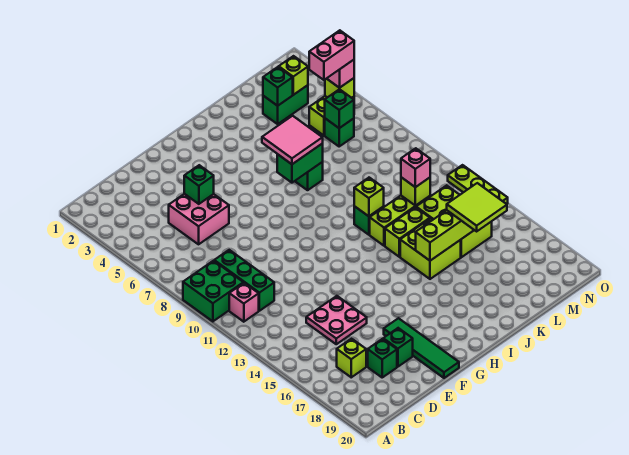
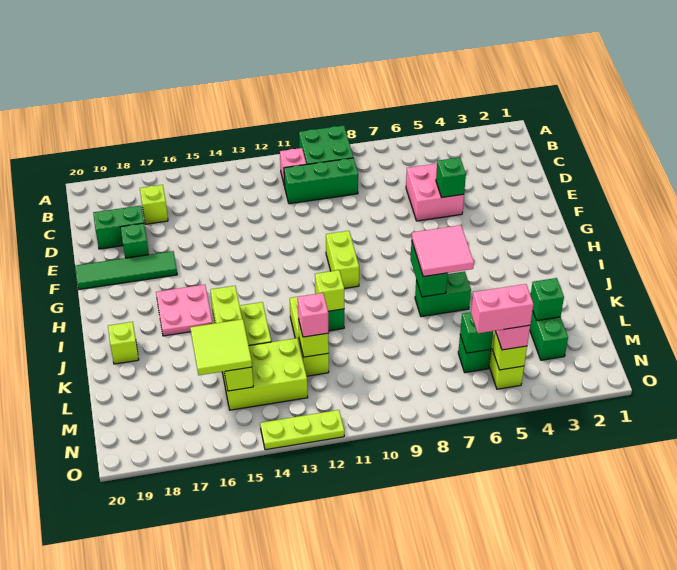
pink plate D14:E15 level 1 -> pink plate H16:I17 level 1
green brick D18 level 1 -> green brick D18:D19 level 1
lime brick J13:K13 level 1 -> lime brick G10:H10 level 1
lime brick M3 level 2 -> lime brick J19 level 1
pink brick M5:N5 level 4 -> pink brick N5:N6 level 4

